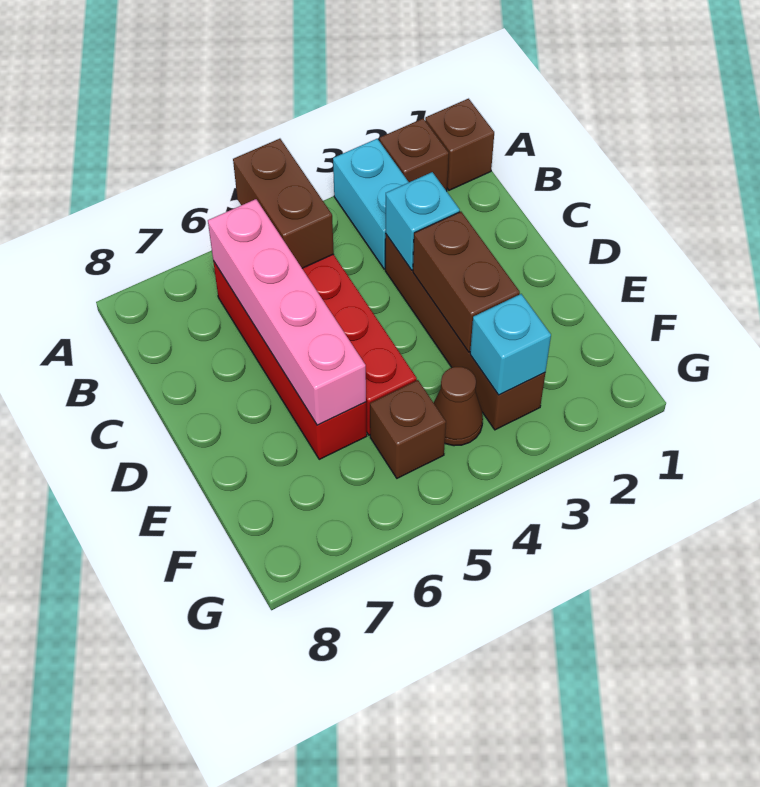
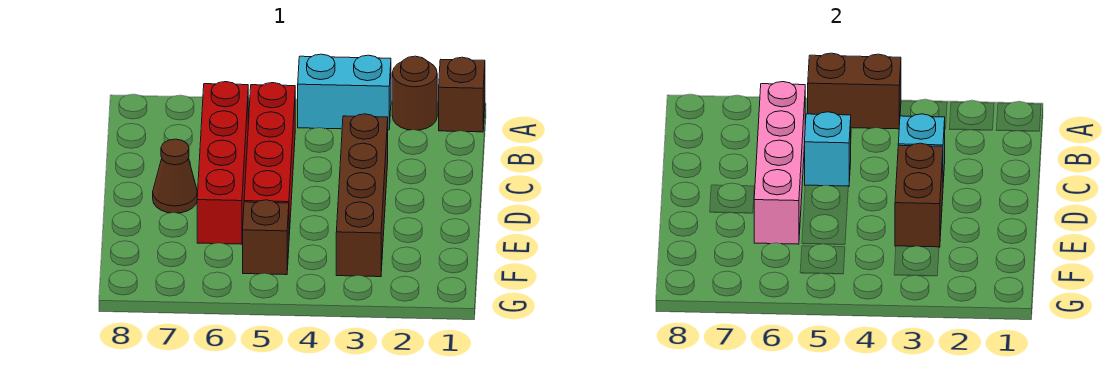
brown brick A2 level 1 -> brown round brick A2 level 1
cyan brick A3:B3 level 1 -> cyan brick A3:A4 level 1
brown brick A5:B5 level 2 -> brown brick A4:A5 level 2
cyan brick F3 level 2 -> cyan brick C5 level 2
brown cone F4 level 1 -> brown cone D7 level 1

